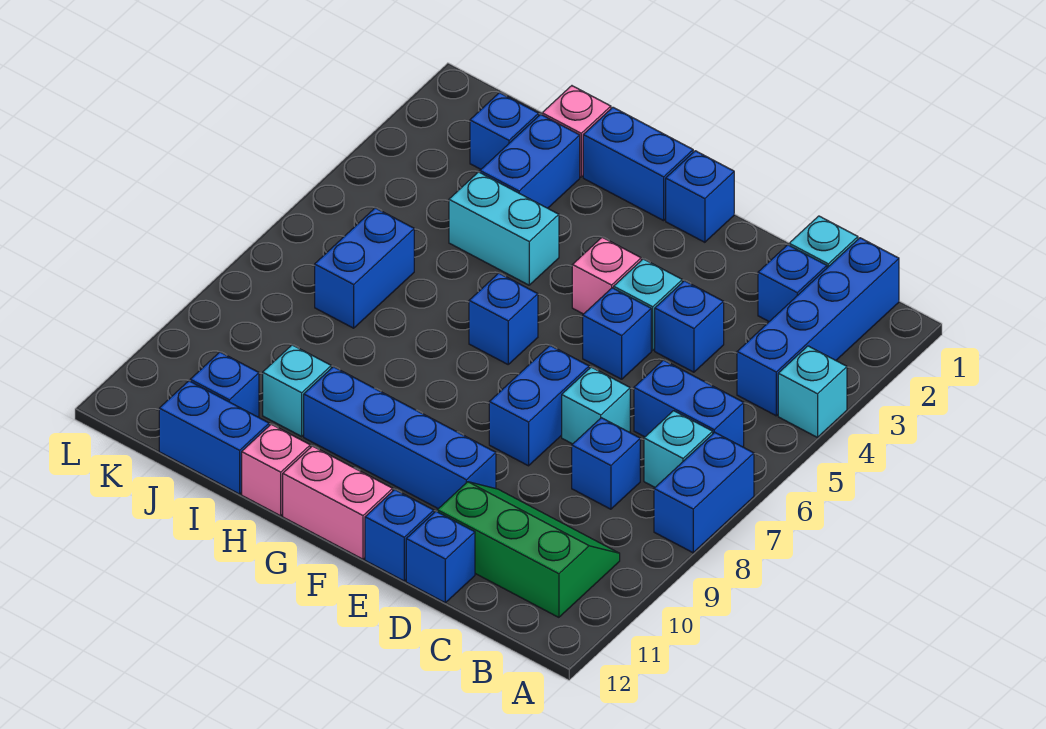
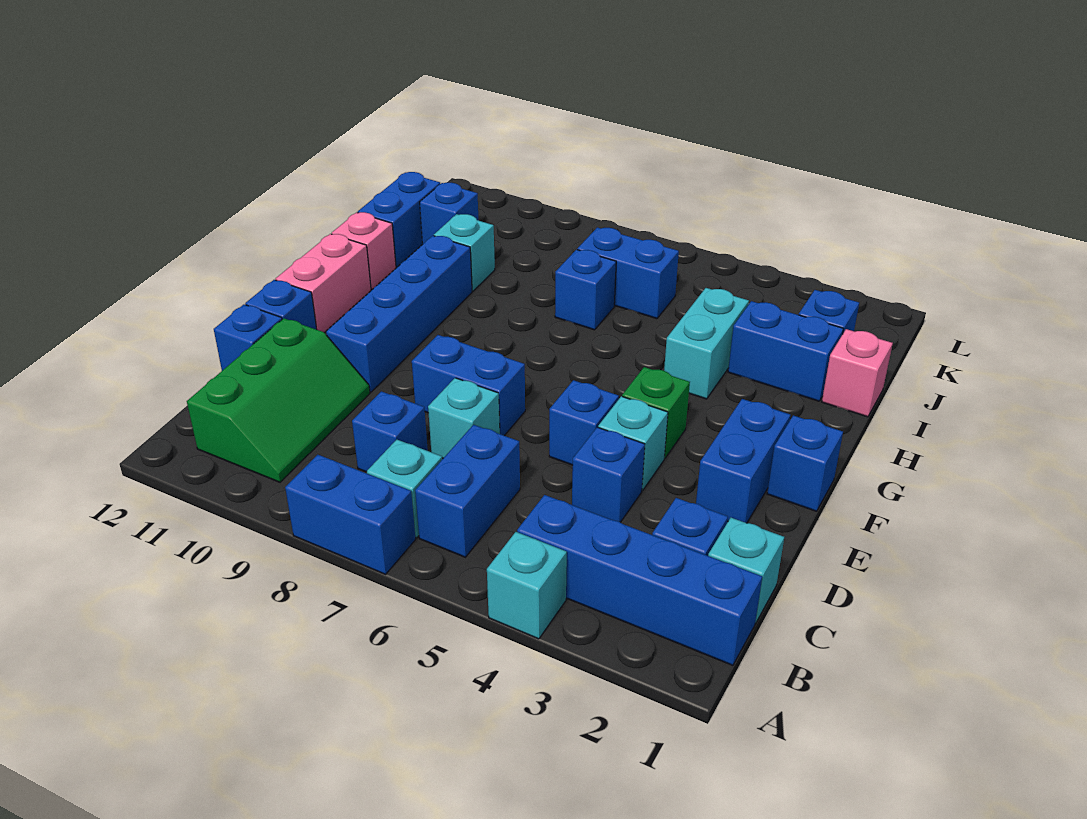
pink brick F4 level 1 -> green brick F4 level 1
blue brick G1:H1 level 1 -> blue brick E2:F2 level 1
blue brick G6 level 1 -> blue brick I7 level 1

